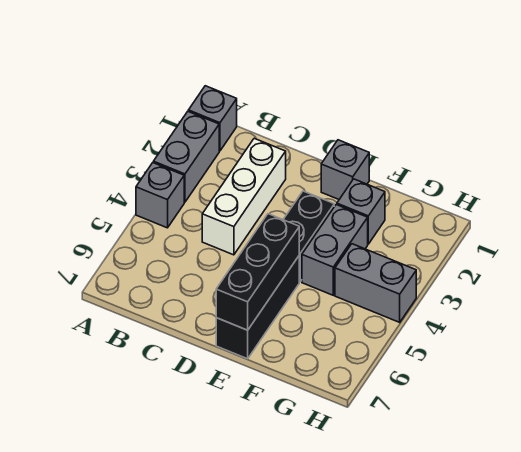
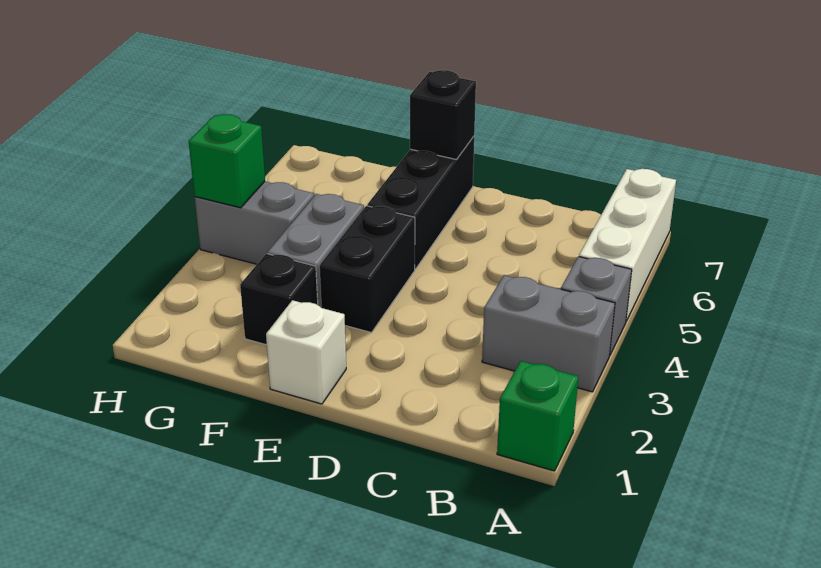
grey brick A1 level 1 -> green brick A1 level 1
grey brick A2:A3 level 1 -> grey brick A3:B3 level 1
white brick C2:C4 level 1 -> white brick A5:A7 level 1
grey brick E1 level 1 -> white brick E1 level 1
black brick E5:E7 level 2 -> black brick E7 level 2
grey brick F2 level 1 -> black brick F2 level 1
none -> green brick H4 level 2

